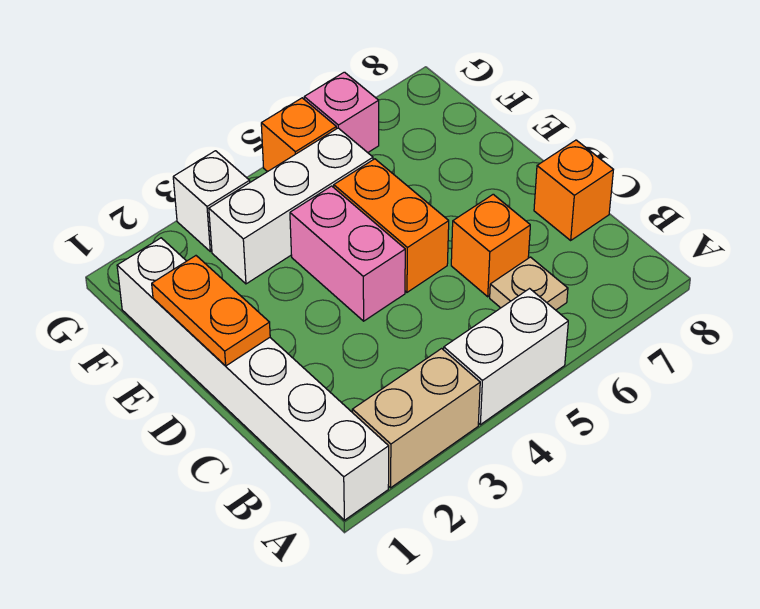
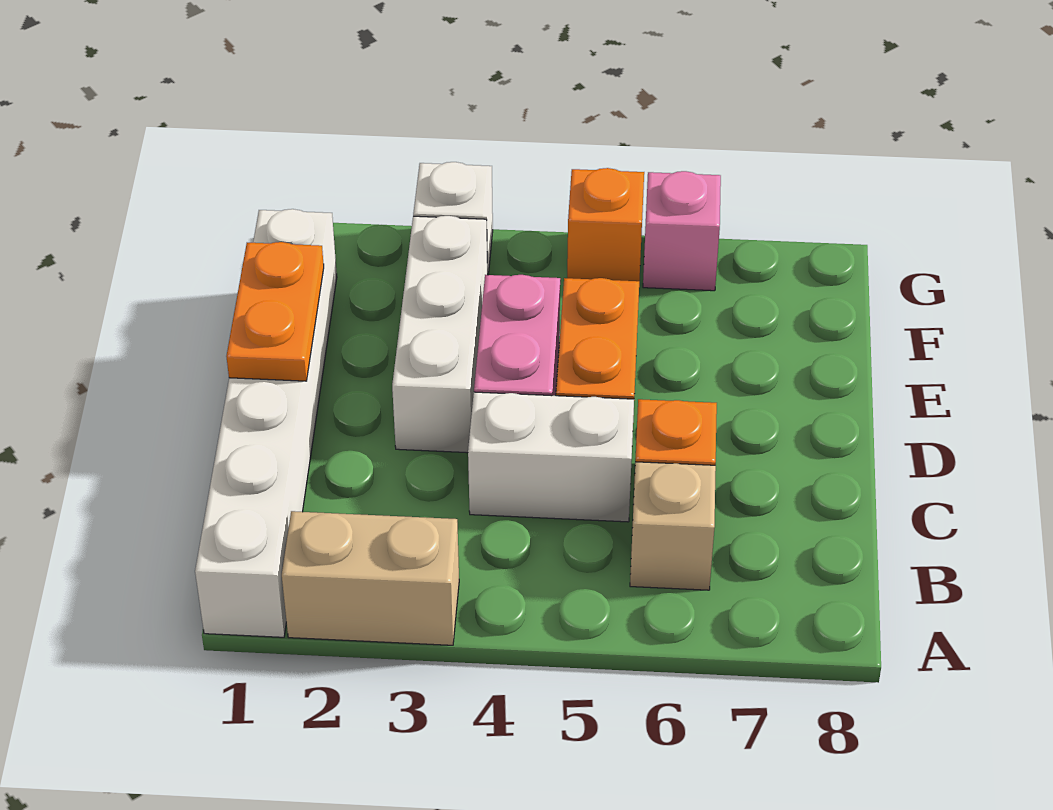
white brick A4:A5 level 1 -> white brick C4:C5 level 1
tan plate B6 level 1 -> tan brick B6 level 1
orange brick C8 level 1 -> none
white brick F3:F5 level 1 -> white brick D3:F3 level 1

